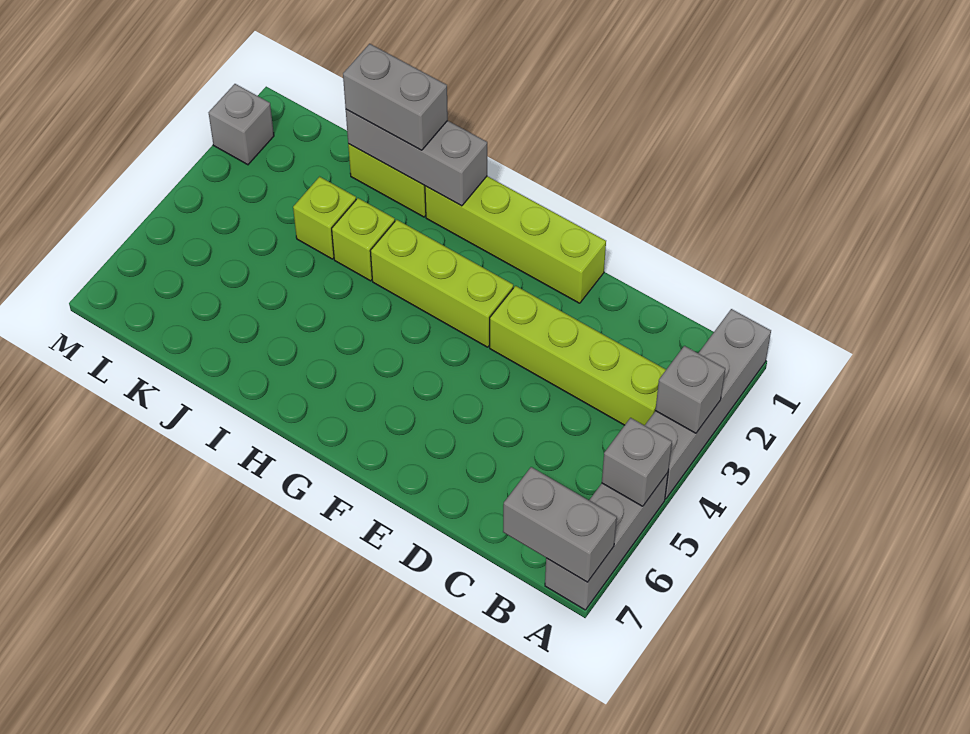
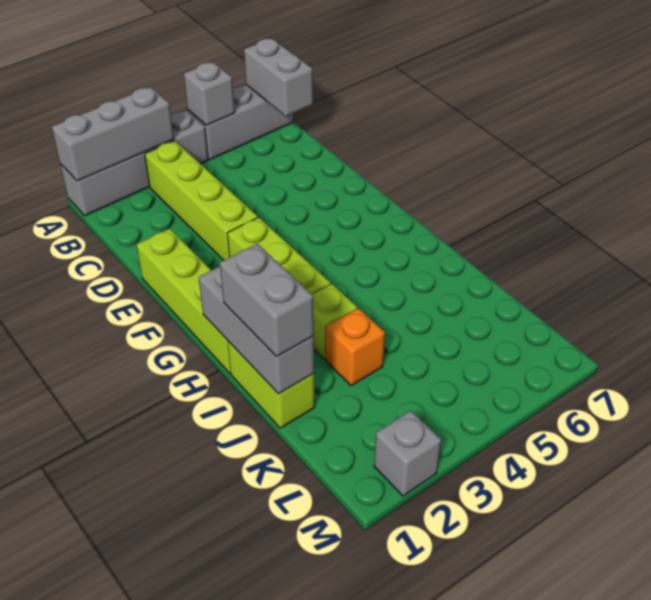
grey brick A3 level 2 -> grey brick A1:A3 level 2
lime brick J3 level 1 -> orange brick J3 level 1

